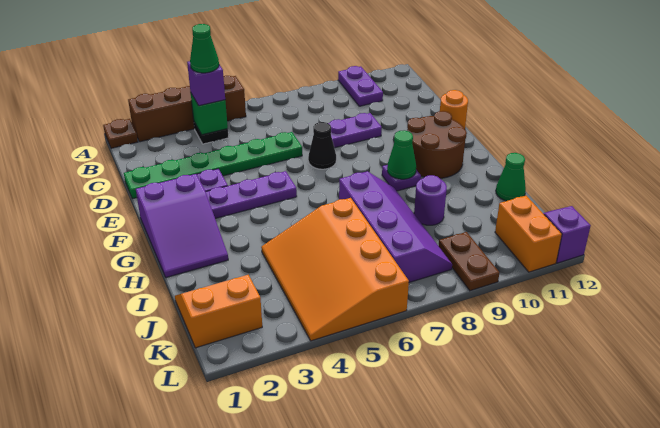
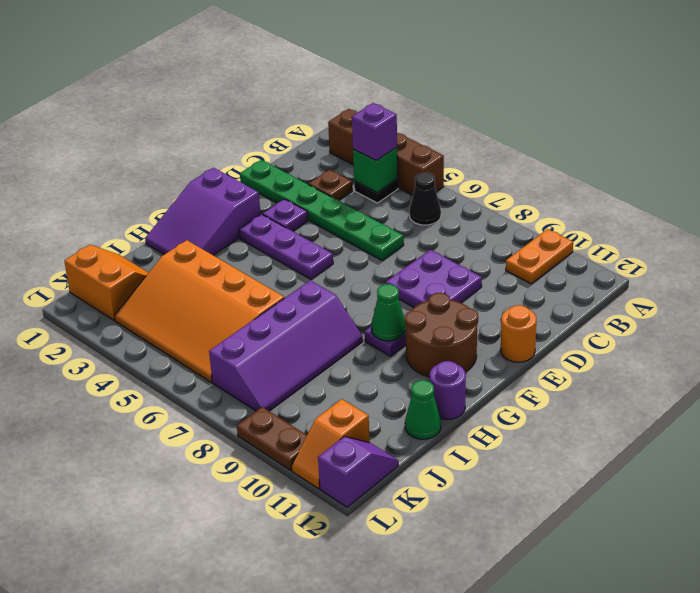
brown plate A1 level 1 -> brown plate C3 level 1
purple plate A10:B10 level 1 -> orange plate A10:B10 level 1
green cone B4 level 4 -> none
purple plate D8:D9 level 1 -> purple plate D8:E9 level 1
black cone E7 level 1 -> black cone B6 level 1
orange slope I4:L6 level 1 top 6 -> orange slope I3:K6 level 1 top I
purple round brick I9 level 1 -> purple round brick H12 level 1
brown plate K9:L9 level 1 -> brown plate L9:L10 level 1
orange brick K11:L11 level 1 -> orange slope K11:L11 level 1 top K

